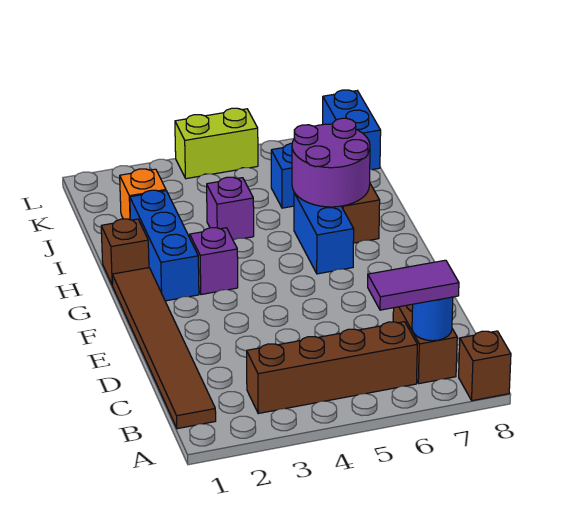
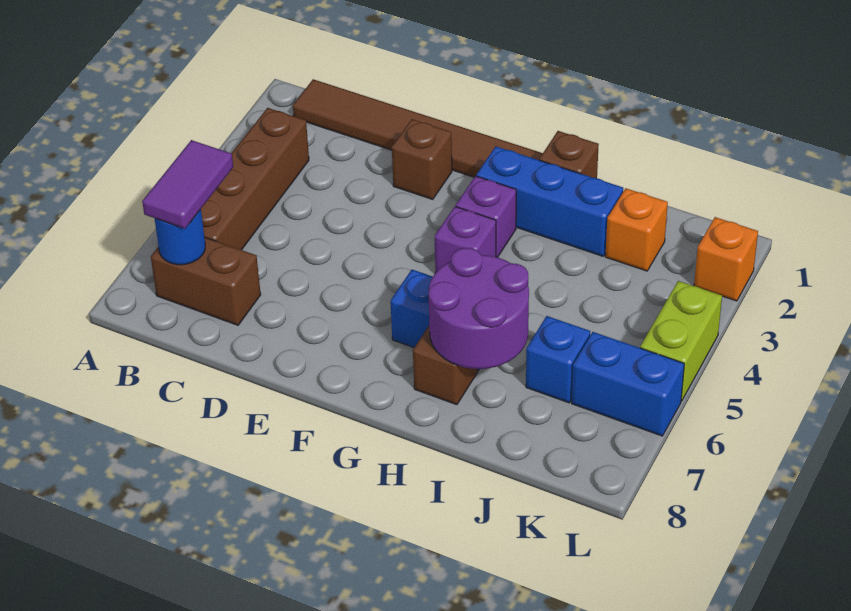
brown brick A8 level 1 -> brown brick E2 level 1
purple brick I4 level 1 -> purple brick G4 level 1
blue brick K8:L8 level 1 -> blue brick K6:L6 level 1
none -> orange brick L2 level 1

